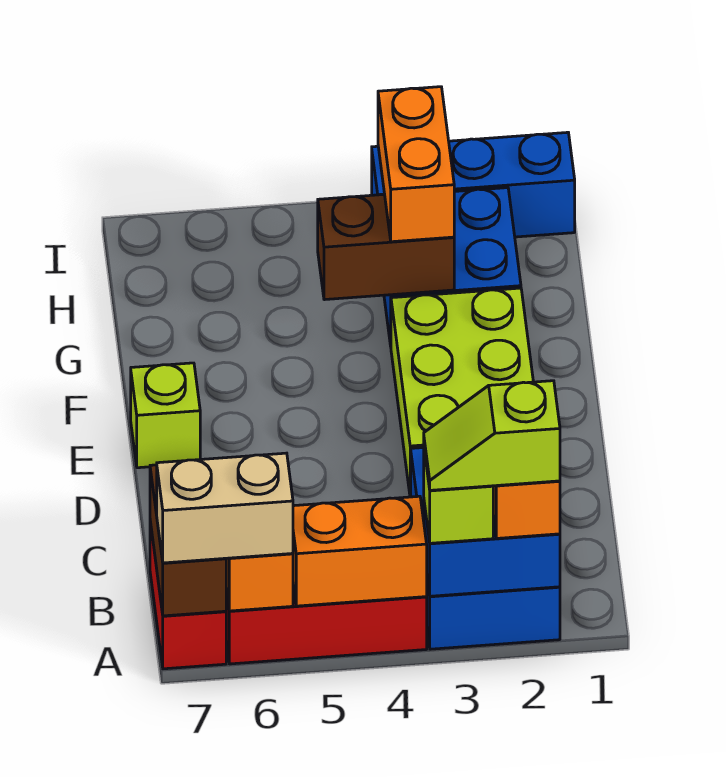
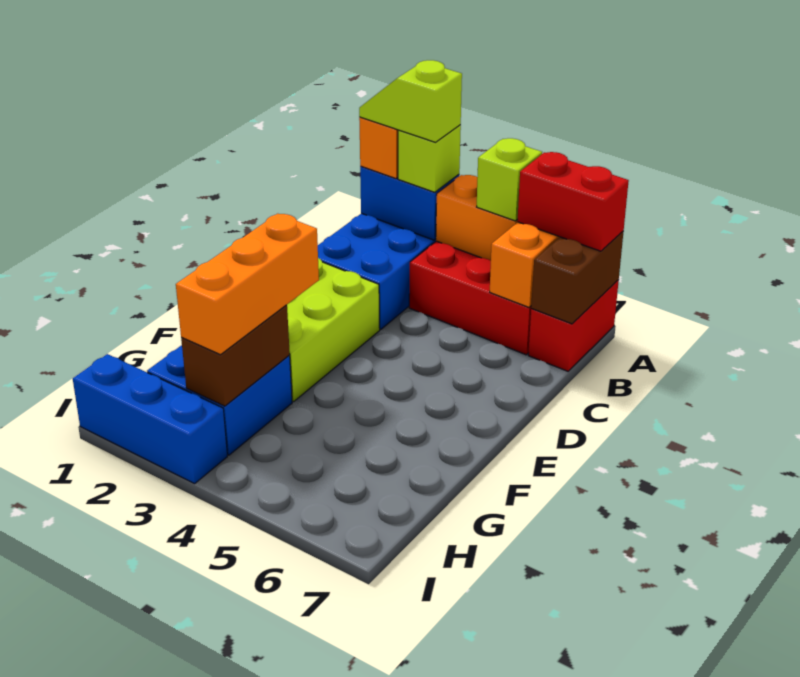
lime slope A2:A3 level 4 top 2 -> lime slope A2:A3 level 4 top 3
tan brick A6:A7 level 3 -> red brick A6:A7 level 3
lime brick E7 level 1 -> lime brick A5 level 3
brown brick G3:G4 level 2 -> brown brick G3:H3 level 2
orange brick G3:H3 level 3 -> orange brick F3:H3 level 3

